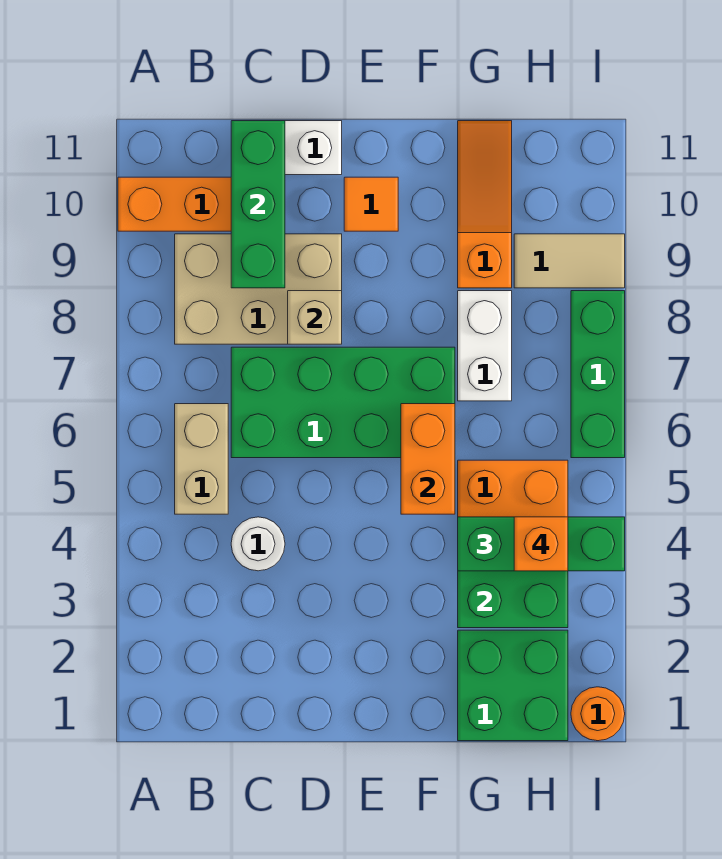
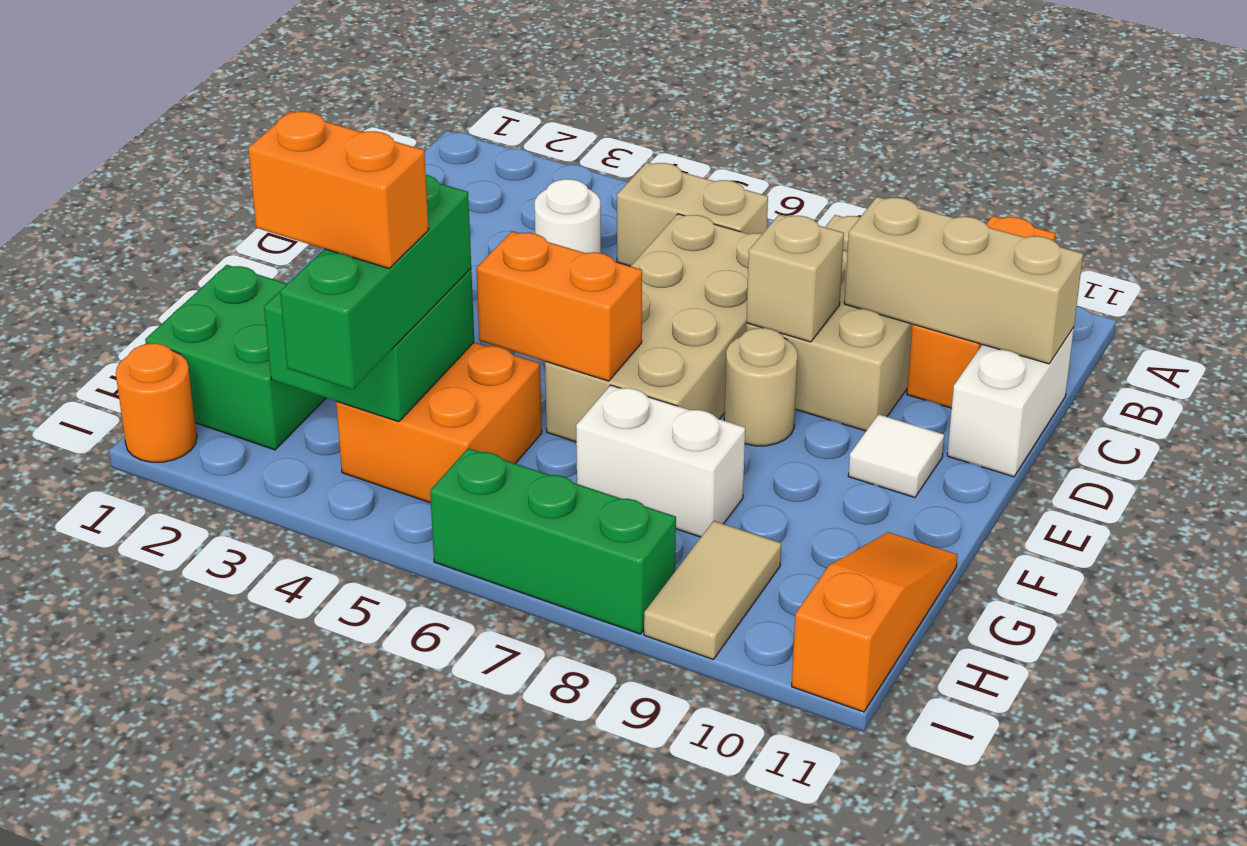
green brick C6:F7 level 1 -> tan brick C6:F7 level 1
green brick C9:C11 level 2 -> tan brick C9:C11 level 2
none -> tan round brick E8 level 1
orange tile E10 level 1 -> white tile E10 level 1
orange slope G9:G11 level 1 top 9 -> orange slope G11:I11 level 1 top I
orange brick H4 level 4 -> orange brick H3:H4 level 4

